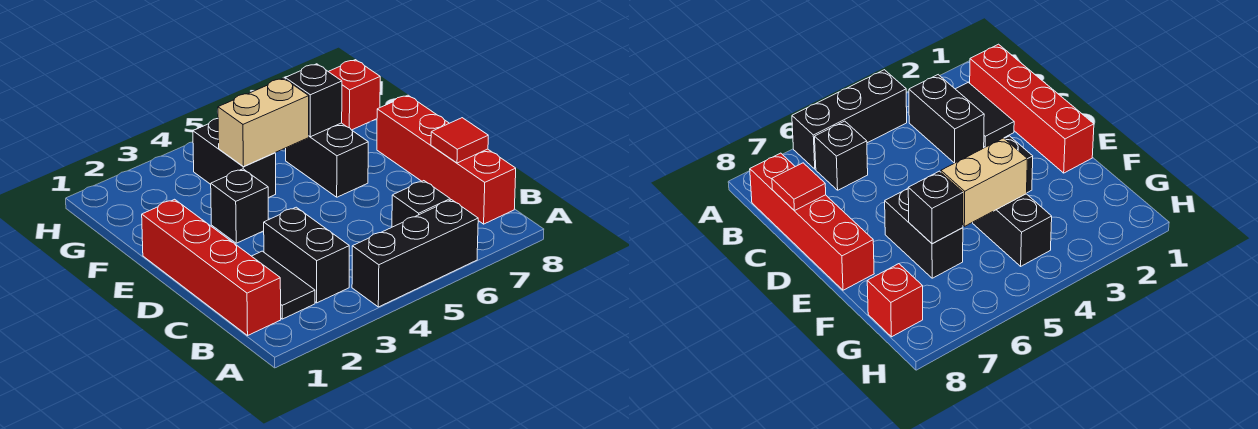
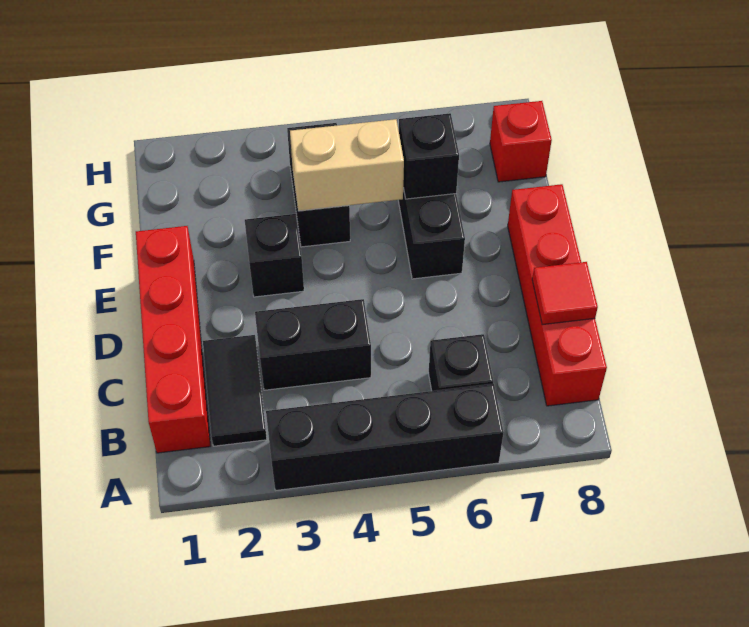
black brick A4:A6 level 1 -> black brick A3:A6 level 1
black brick B3:C3 level 1 -> black brick C3:C4 level 1

